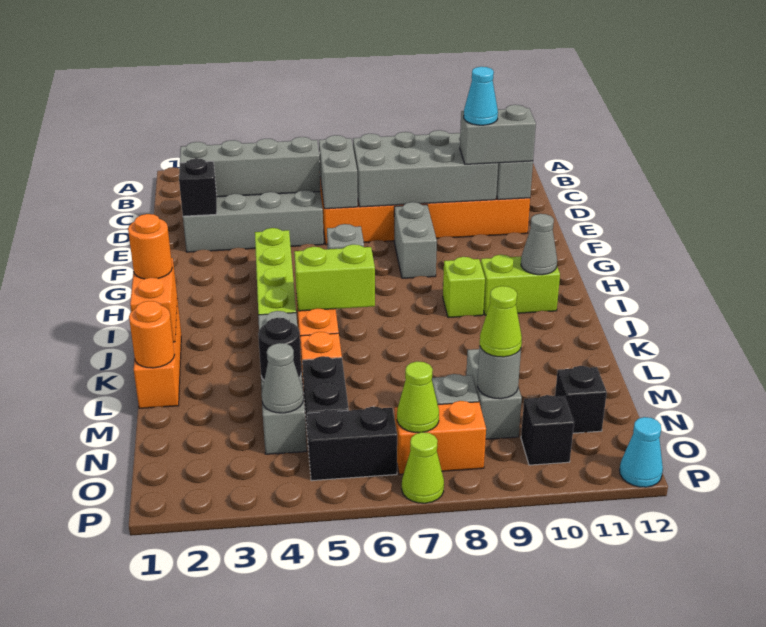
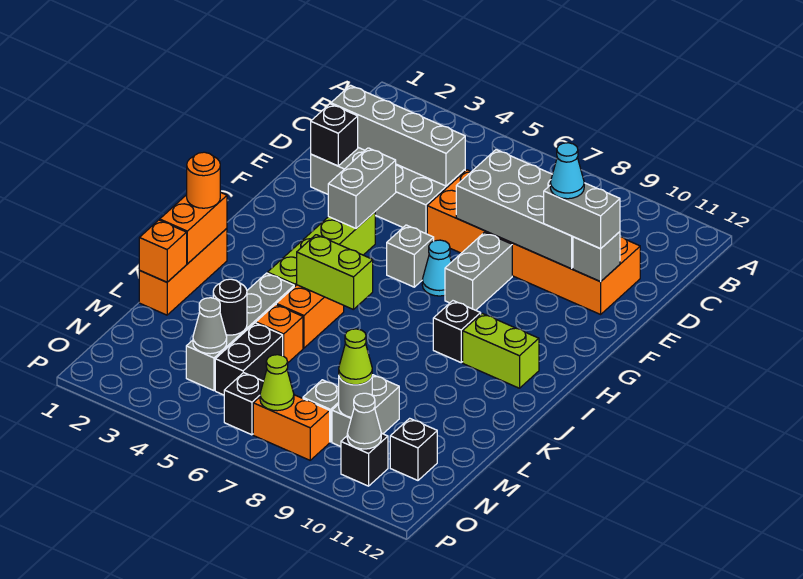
grey brick D6:E6 level 2 -> grey brick F4:G4 level 2
lime brick I9 level 1 -> black brick I9 level 1
grey cone I11 level 2 -> grey cone O10 level 2
orange round brick L1 level 2 -> orange brick L1 level 2
black brick O5:O6 level 1 -> black brick O6 level 1
lime cone P7 level 1 -> none
cyan cone P12 level 1 -> cyan cone G7 level 1

